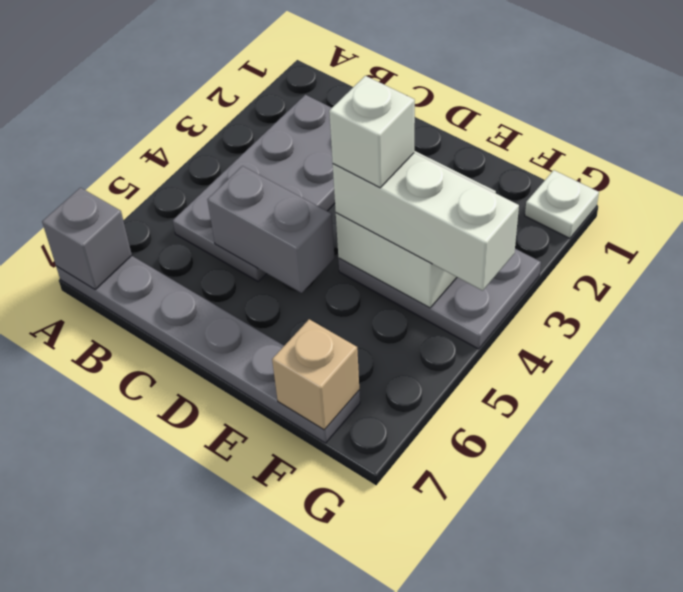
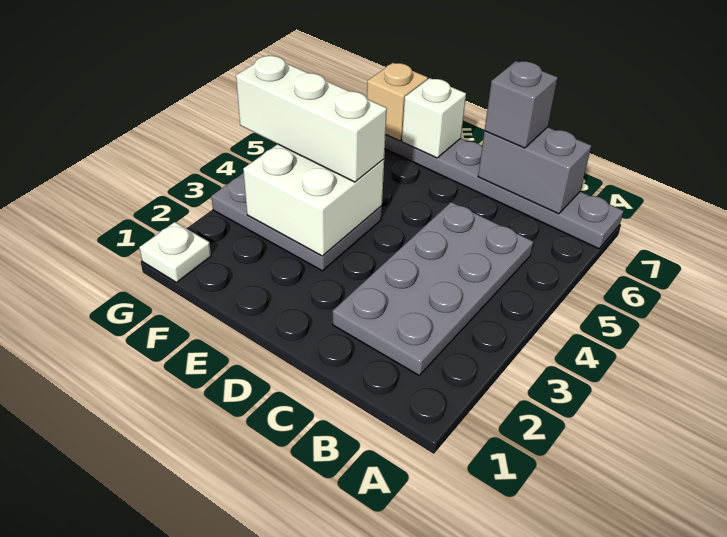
grey brick A7 level 2 -> grey brick C7 level 3
grey brick C5:D5 level 2 -> grey brick B7:C7 level 2
white brick E4 level 4 -> white brick E7 level 2

